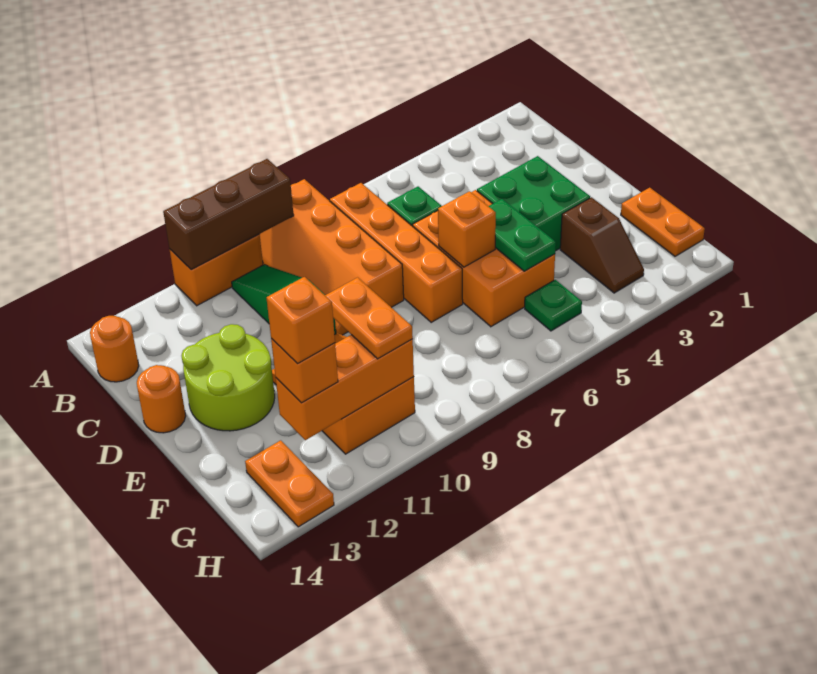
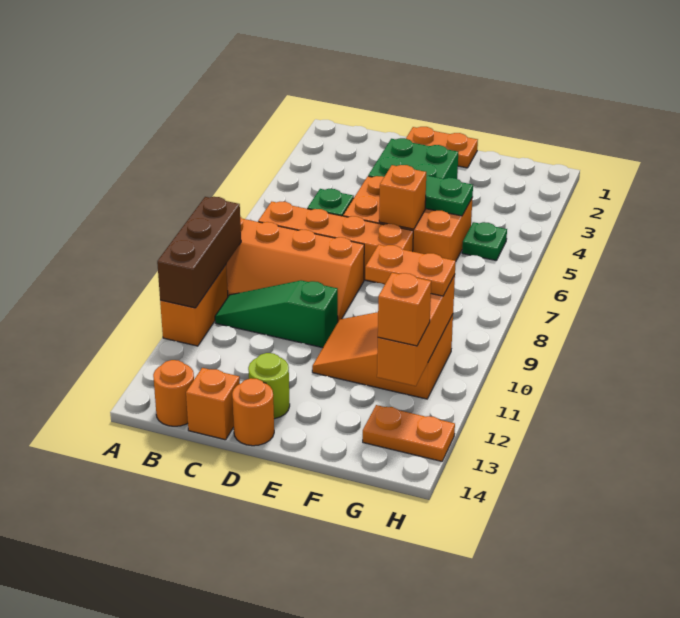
lime round brick D12:E13 level 1 -> lime round brick D13 level 1
orange plate F1:G1 level 1 -> orange plate D1:E1 level 1
brown slope F3:G3 level 1 top F -> none
orange brick G12 level 4 -> orange brick C14 level 1

